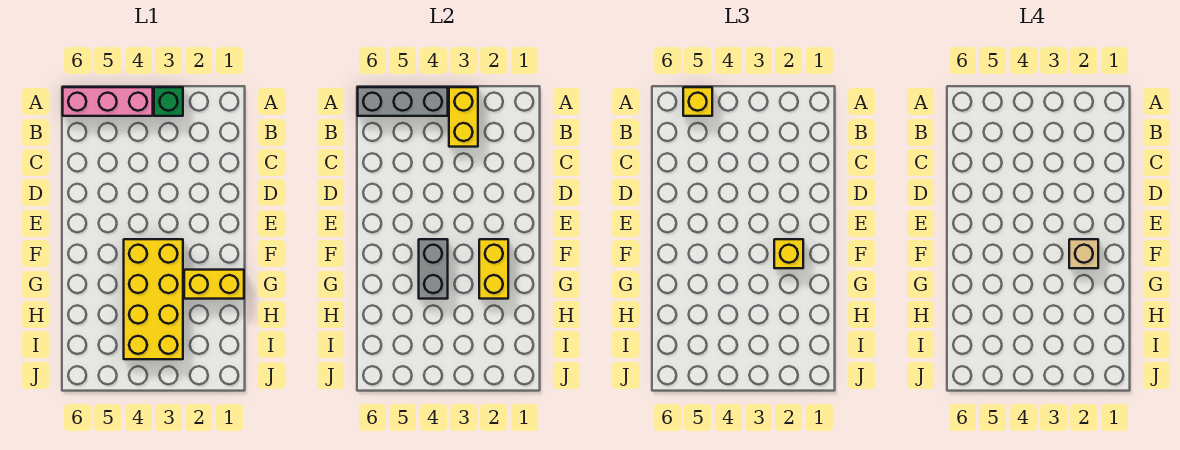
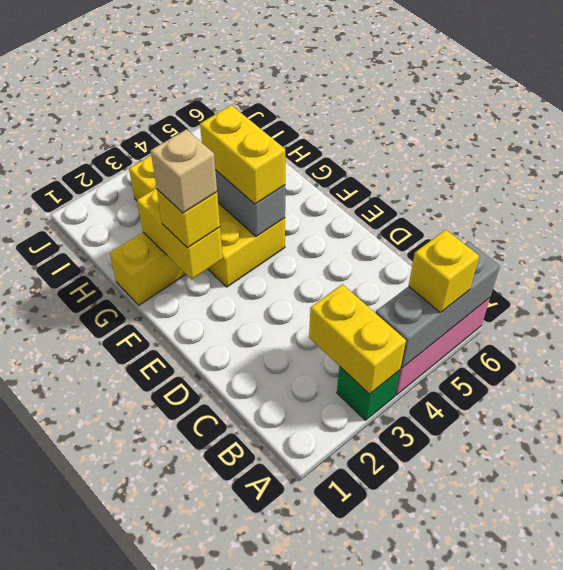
none -> yellow brick F4:G4 level 3

